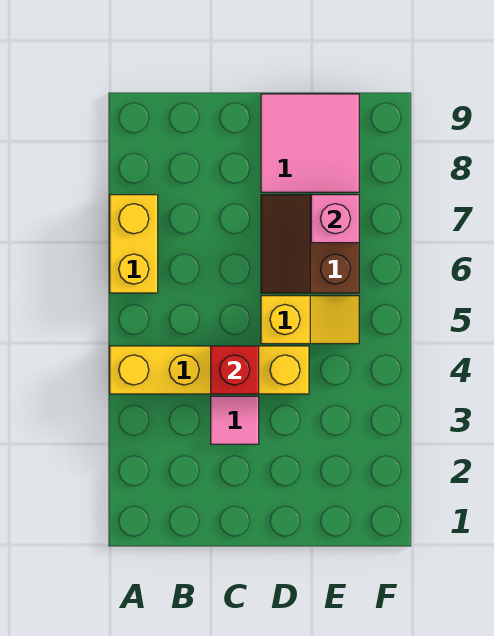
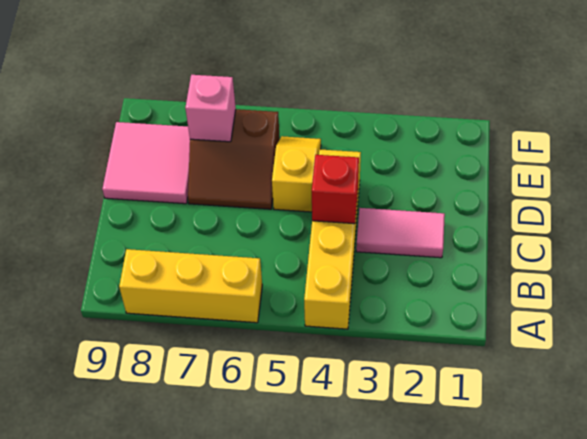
yellow brick A6:A7 level 1 -> yellow brick A6:A8 level 1
pink tile C3 level 1 -> pink tile C2:C3 level 1

